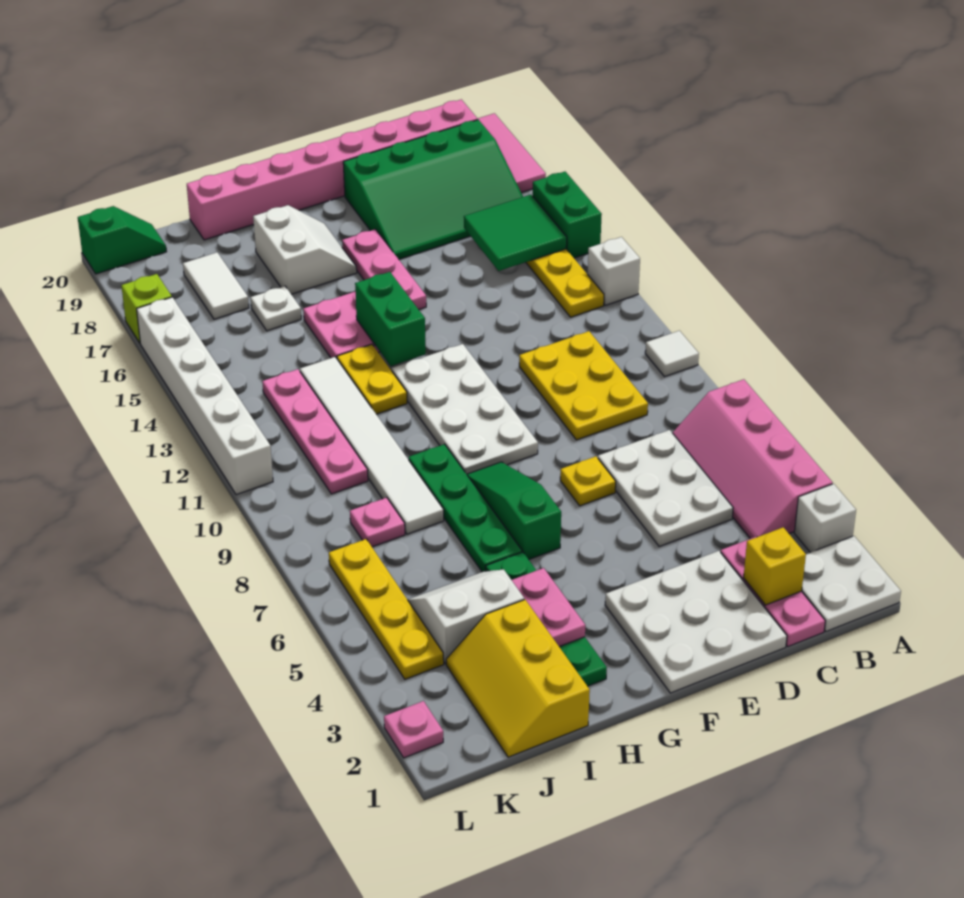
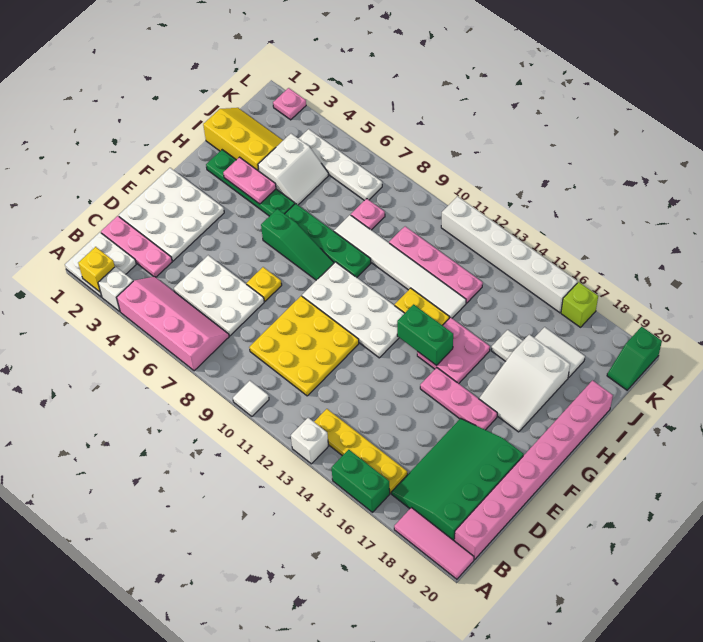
green tile B15:C16 level 2 -> none
yellow brick C2 level 2 -> yellow brick A2 level 2
yellow plate C9:D11 level 1 -> yellow plate C9:E11 level 1
white slope G17:H18 level 1 top H -> white slope G17:I18 level 1 top I
yellow plate K4:K7 level 1 -> white plate K4:K7 level 1

